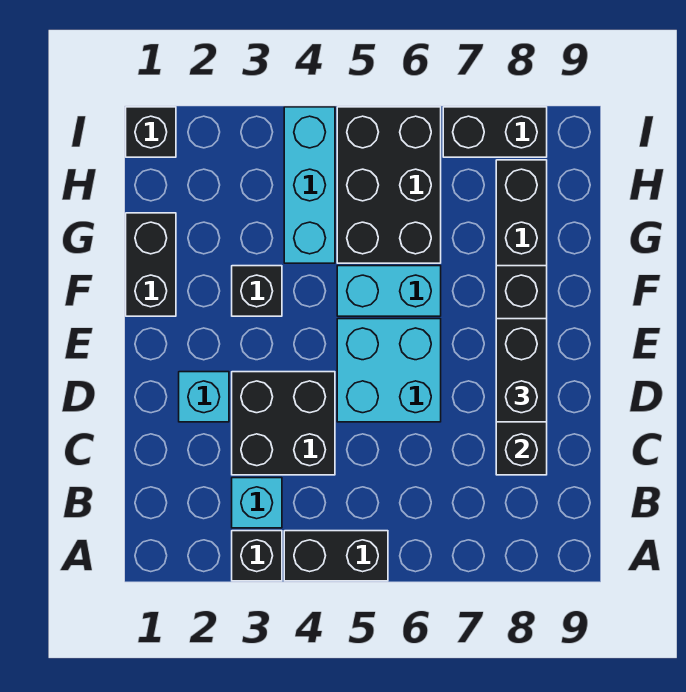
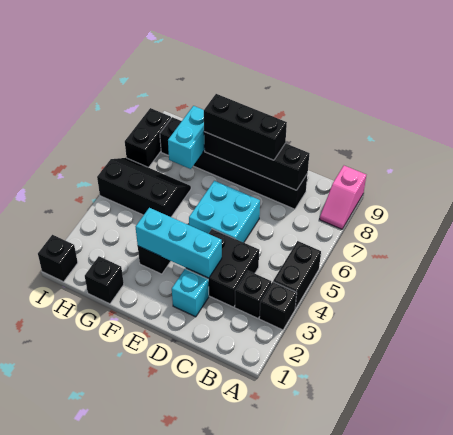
none -> pink slope A8:A9 level 1 top 9
cyan brick B3 level 1 -> black brick B3 level 1
black brick D8:E8 level 3 -> black brick D8:F8 level 3
black brick F1:G1 level 1 -> black brick G1 level 1
cyan brick F5:F6 level 1 -> cyan brick G7:G8 level 2
cyan brick G4:I4 level 1 -> cyan brick D3:F3 level 2
black brick G5:I6 level 1 -> black slope G5:I6 level 1 top 5

